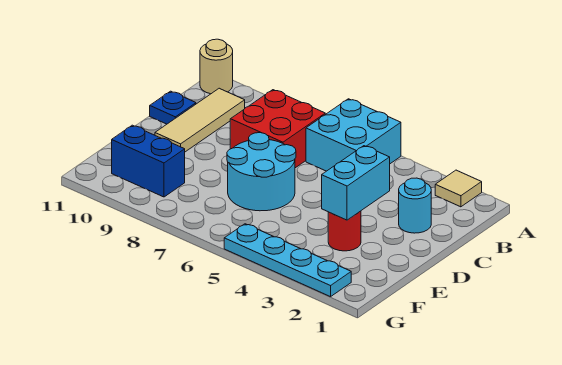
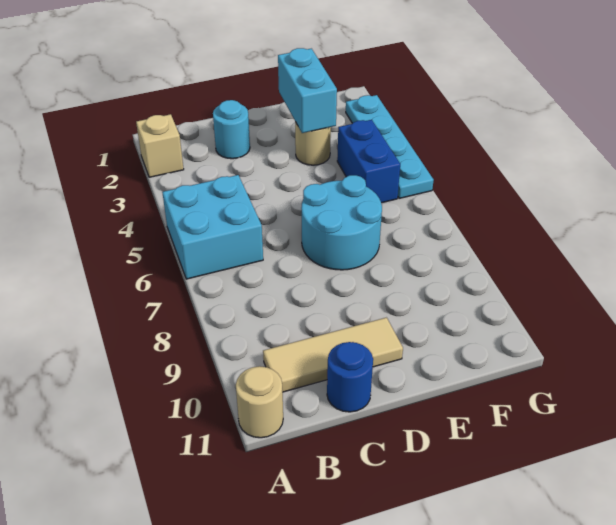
tan tile A2 level 1 -> tan brick A2 level 1
red brick B7:C8 level 1 -> none
blue plate C11 level 1 -> blue round brick C11 level 1
cyan brick D3:E3 level 2 -> cyan brick E2:E3 level 2
red round brick E3 level 1 -> tan round brick E3 level 1
blue brick F9:F10 level 1 -> blue brick F4:F5 level 1

